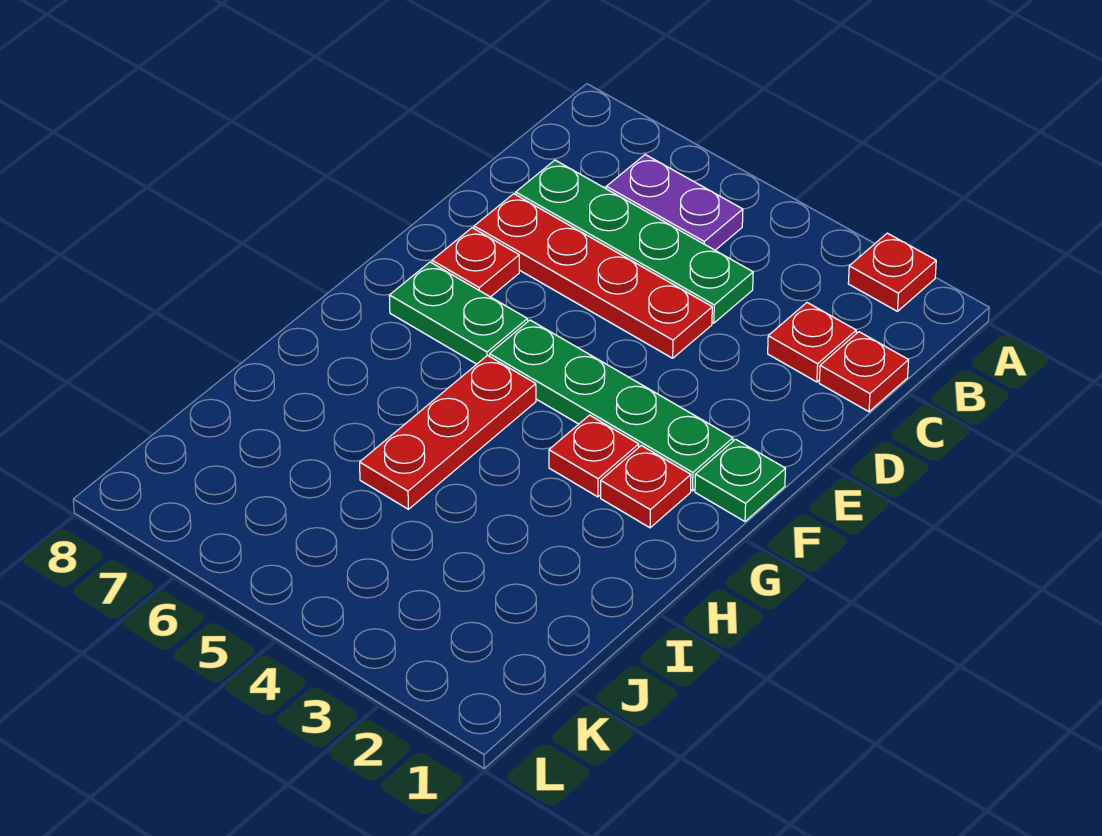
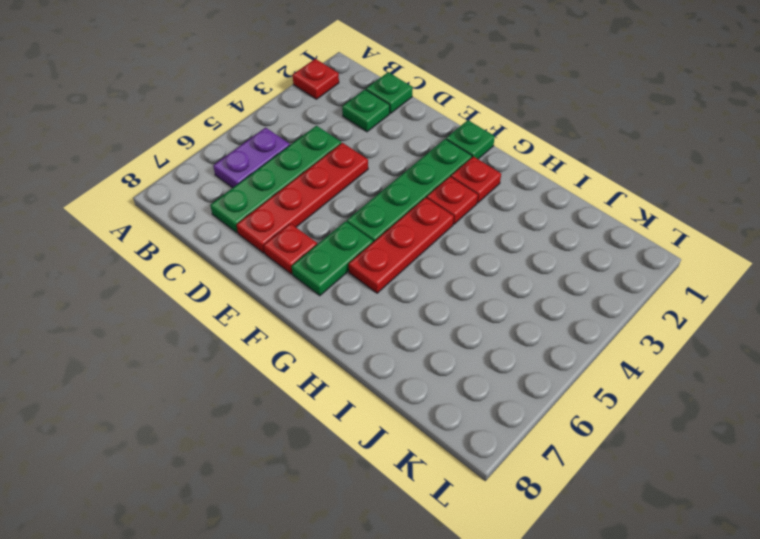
red plate C1 level 1 -> green plate C1 level 1
red plate C2 level 1 -> green plate C2 level 1
red plate G5:I5 level 1 -> red plate G4:G6 level 1

